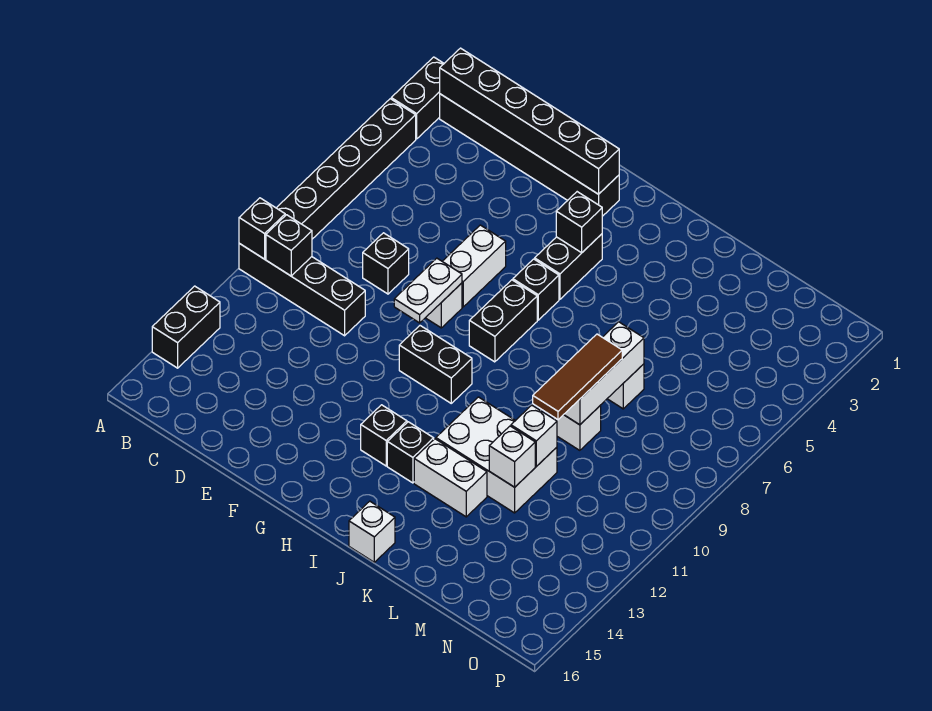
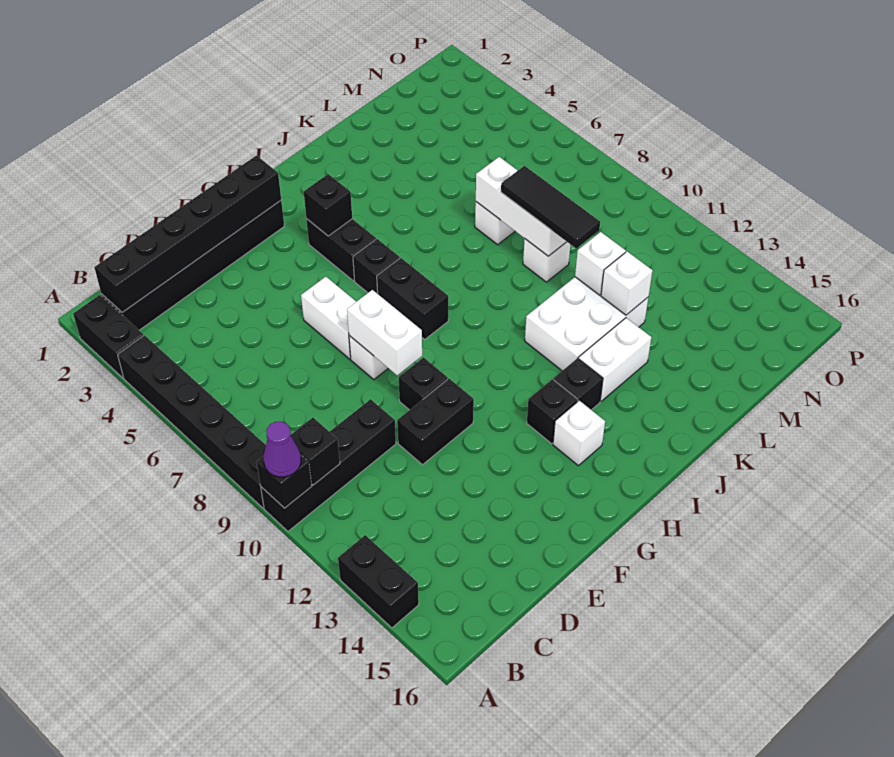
none -> purple cone A10 level 3
black brick D8 level 1 -> black brick F10 level 1
white plate F8:F9 level 2 -> white brick F8:F9 level 2
black brick G10:H10 level 1 -> black brick E11:F11 level 1
white brick J16 level 1 -> white brick H14 level 1
brown tile L8:L10 level 3 -> black tile L8:L10 level 3

